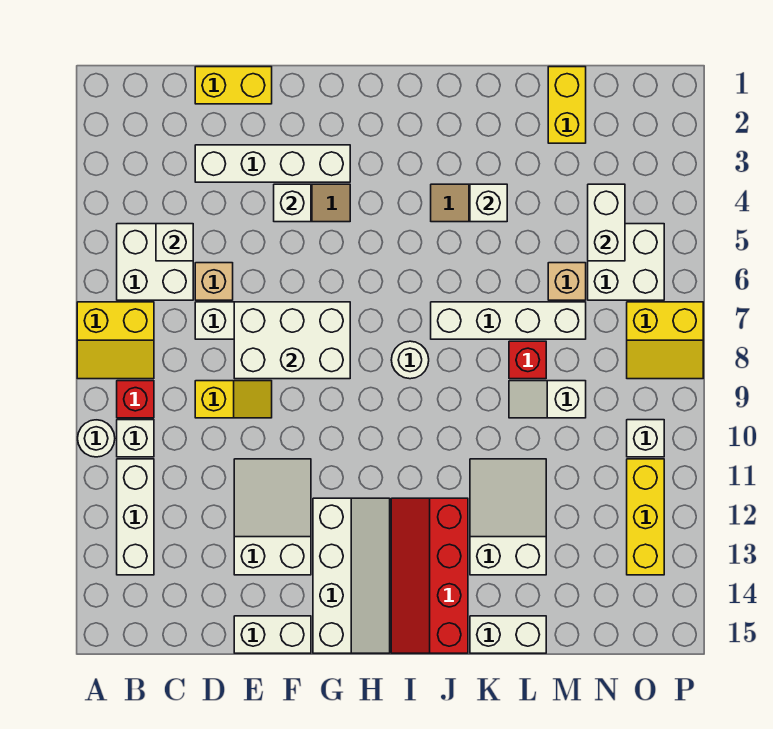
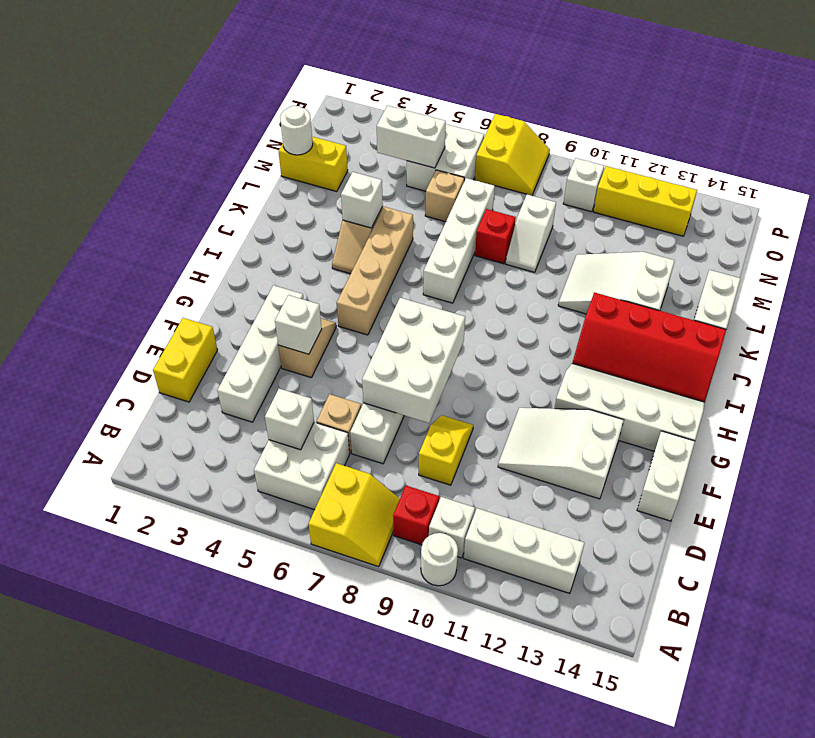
none -> tan brick H5:K5 level 1
white round brick I8 level 1 -> white round brick M1 level 2

